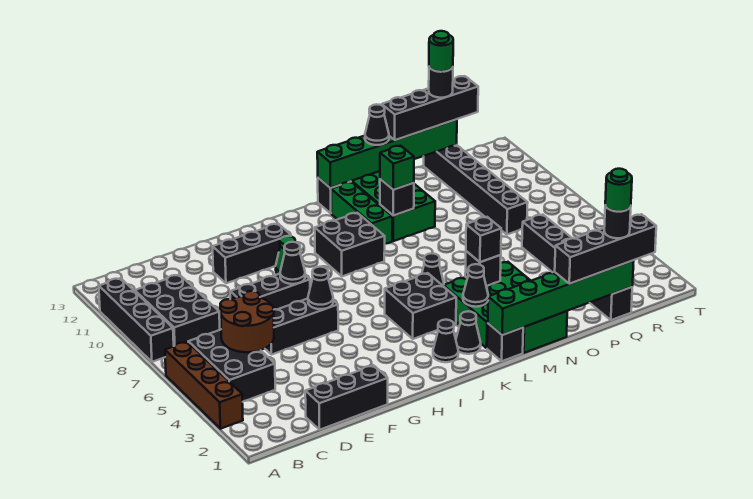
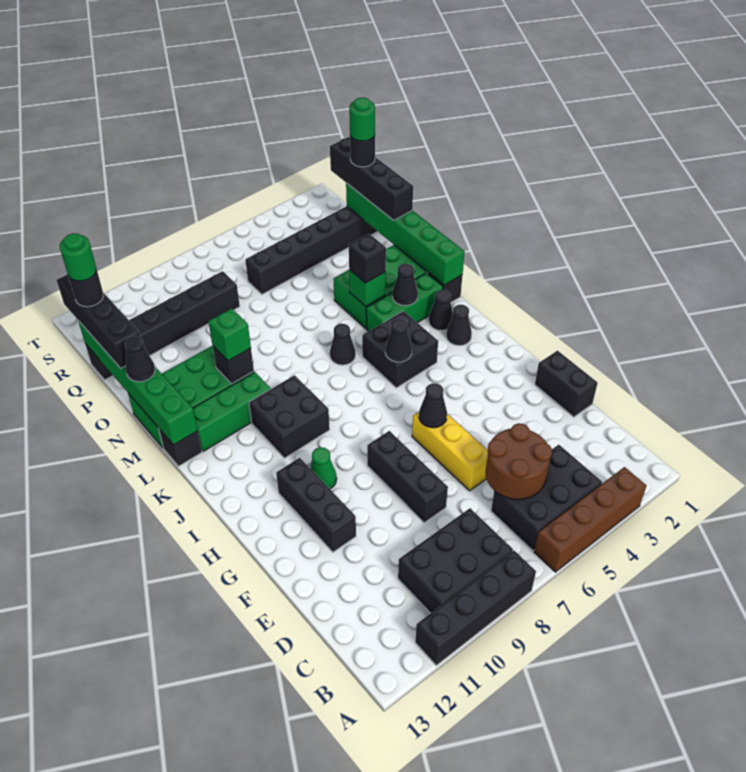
black brick D1:F1 level 1 -> black brick E1:F1 level 1
black brick E6:G6 level 1 -> yellow brick E6:G6 level 1
black cone G8 level 2 -> black cone J5 level 2
black brick M4 level 2 -> green brick M4 level 2

